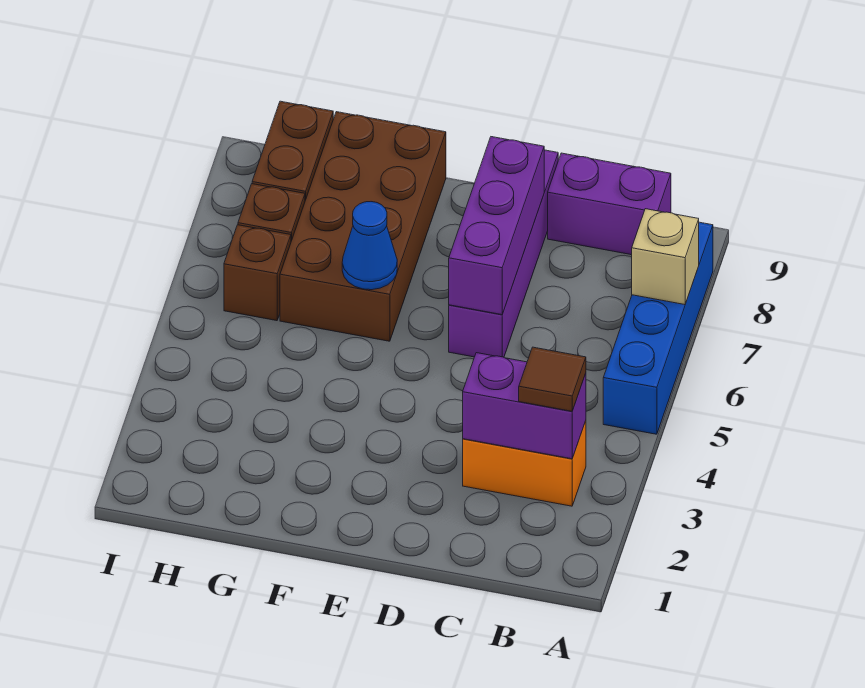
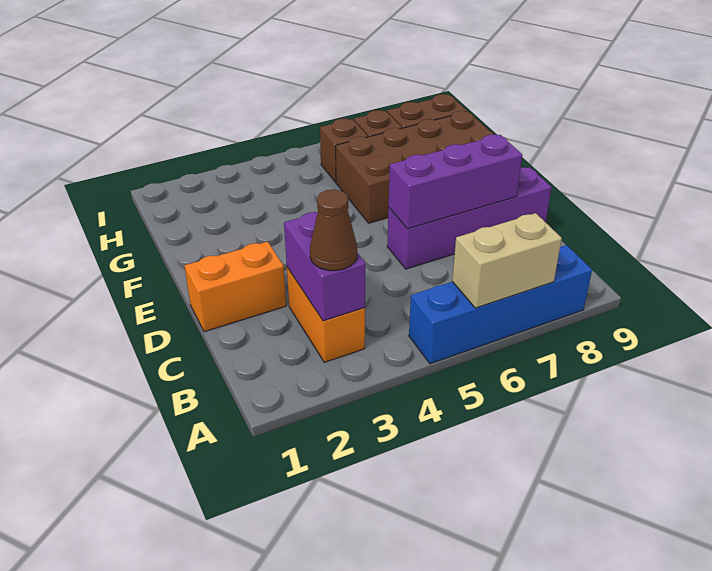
tan brick A7 level 2 -> tan brick A6:A7 level 2
brown tile B3 level 3 -> brown cone B3 level 3
purple brick B9:C9 level 1 -> none
none -> orange brick D1:D2 level 1
blue cone F6 level 2 -> none

